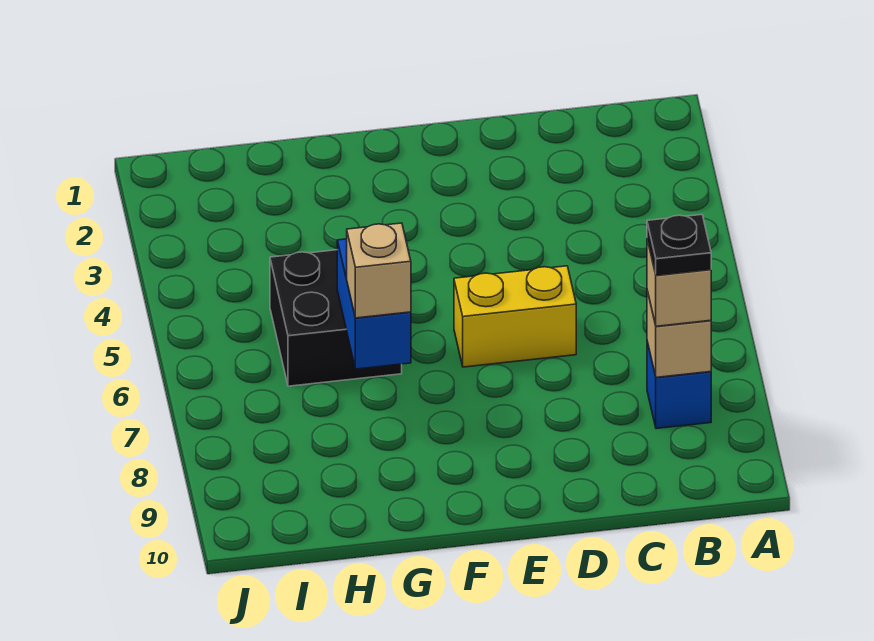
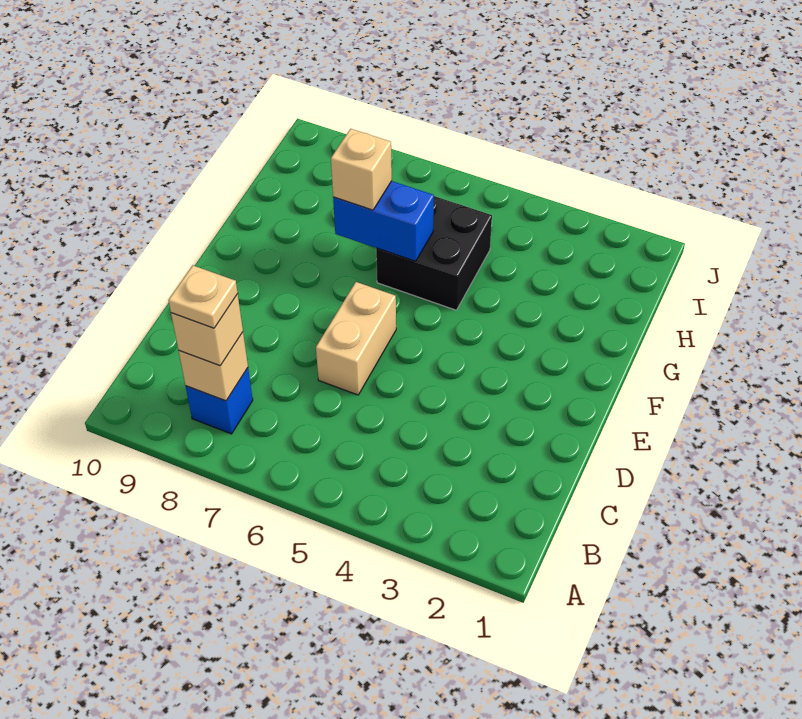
black plate B8 level 4 -> tan plate B8 level 4
yellow brick D6:E6 level 1 -> tan brick D6:E6 level 1

